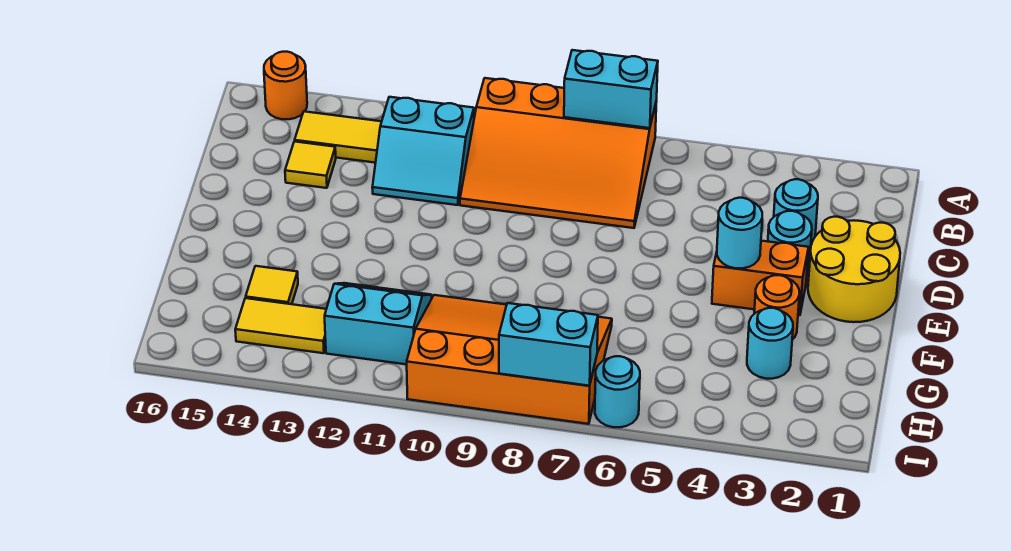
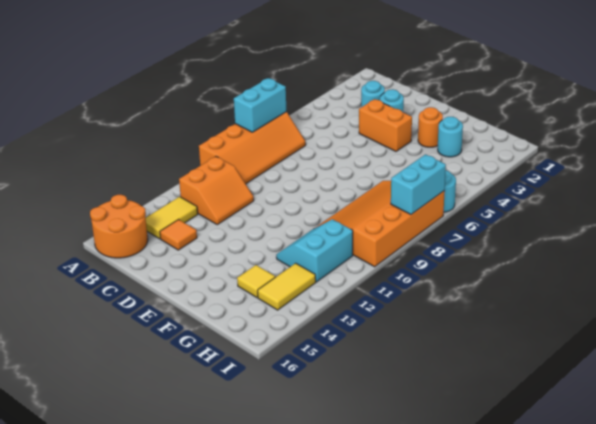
orange slope A7:C10 level 1 top A -> orange slope A7:B10 level 1 top A
orange round brick A15 level 1 -> orange round brick A15:B16 level 1
cyan slope B11:C12 level 1 top B -> orange slope B11:C12 level 1 top B
yellow tile C14 level 1 -> orange tile C14 level 1
yellow round brick D1:E2 level 1 -> none
orange brick E3:E4 level 1 -> orange brick D4:E4 level 1
cyan round brick E4 level 2 -> none

